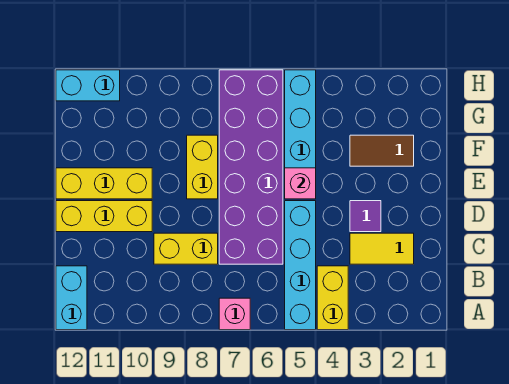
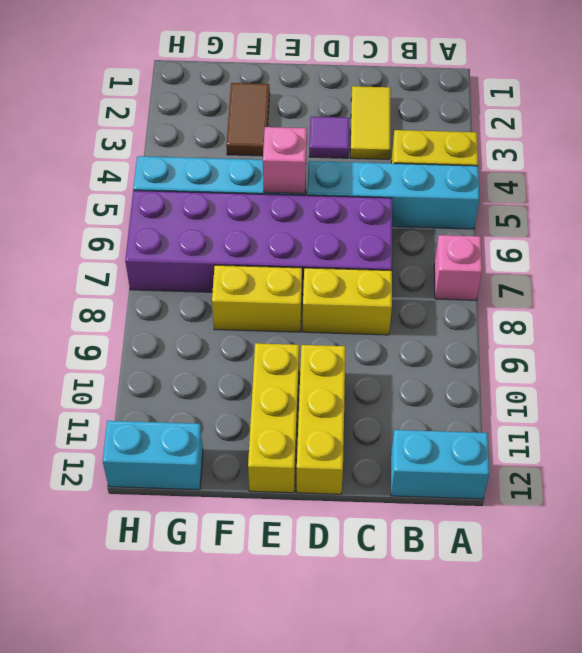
yellow brick C8:C9 level 1 -> yellow brick C8:D8 level 1
cyan brick H11:H12 level 1 -> cyan brick G12:H12 level 1

